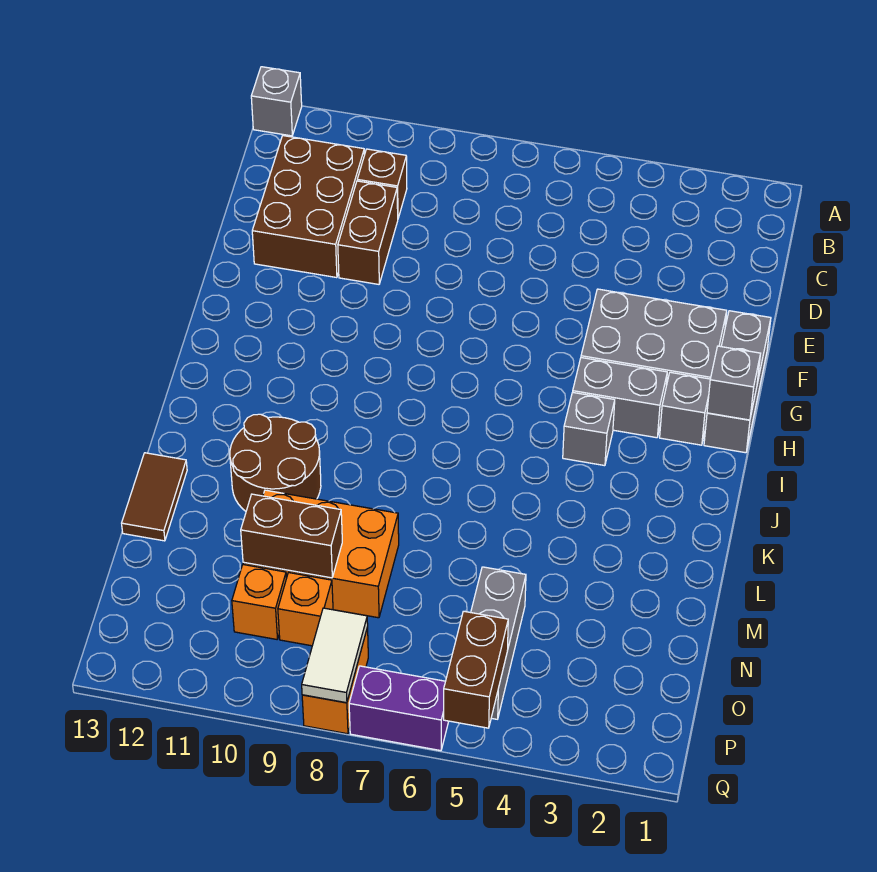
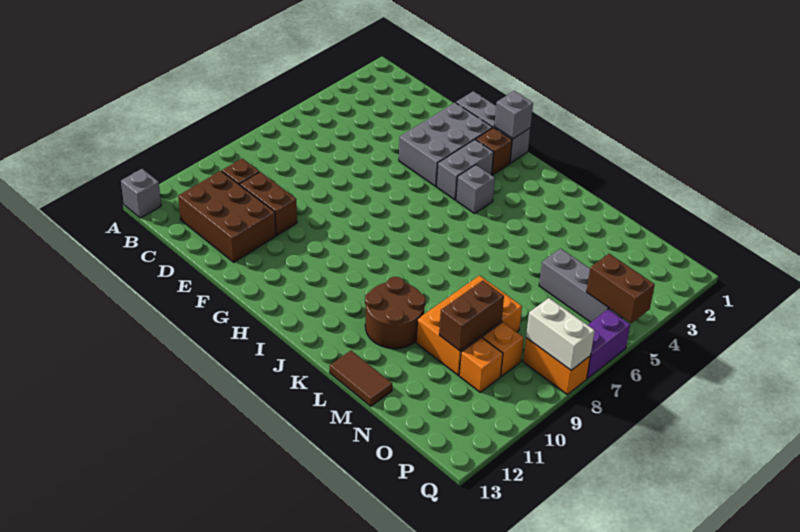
grey brick H2 level 1 -> brown brick H2 level 1
white tile P8:Q8 level 2 -> white brick P8:Q8 level 2

